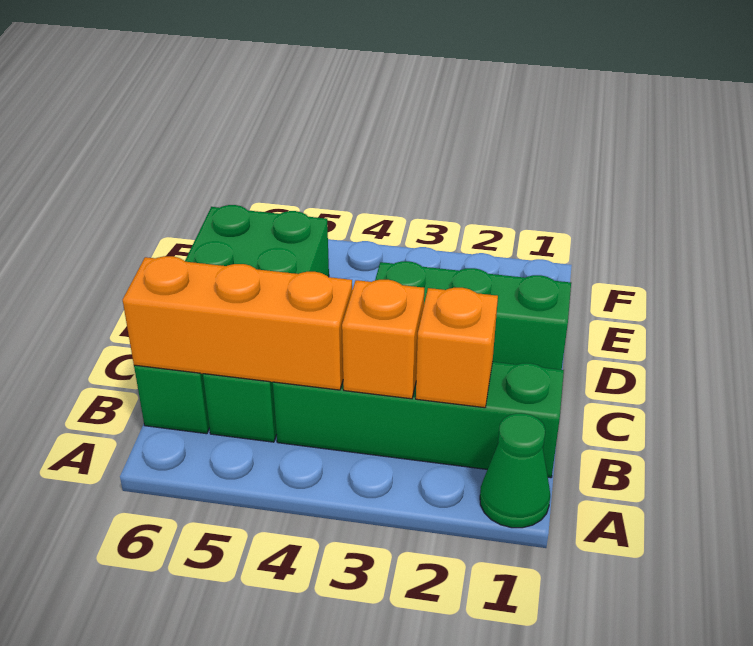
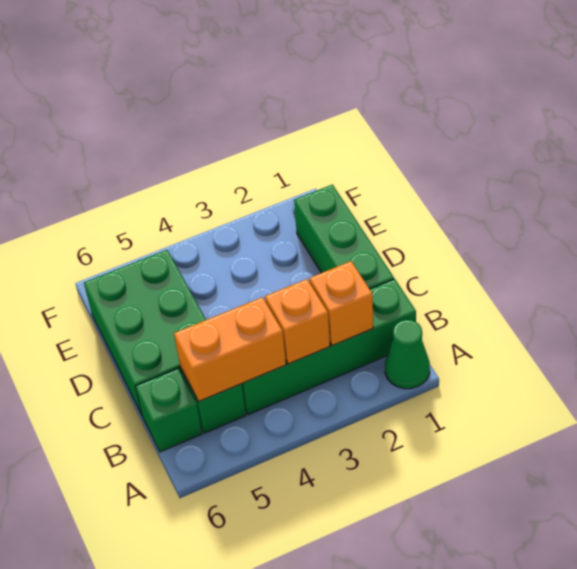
orange brick B4:B6 level 2 -> orange brick B4:B5 level 2
green brick D1:D3 level 1 -> green brick C1:E1 level 1

